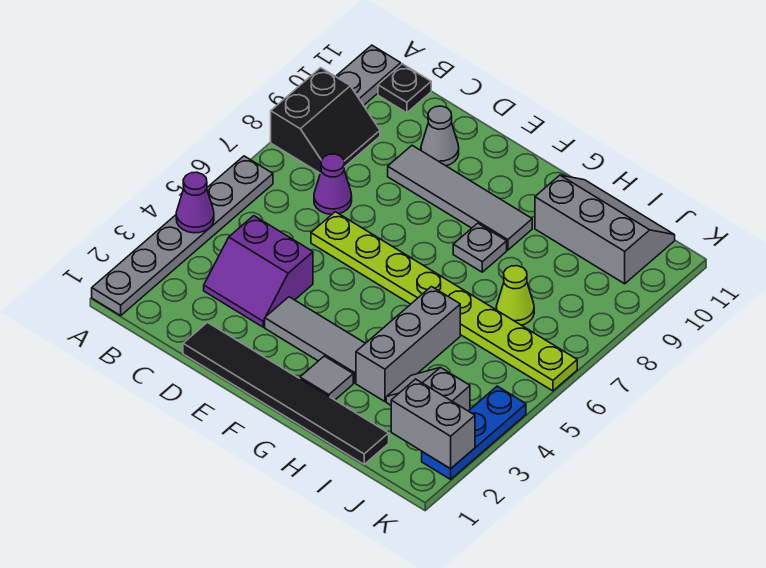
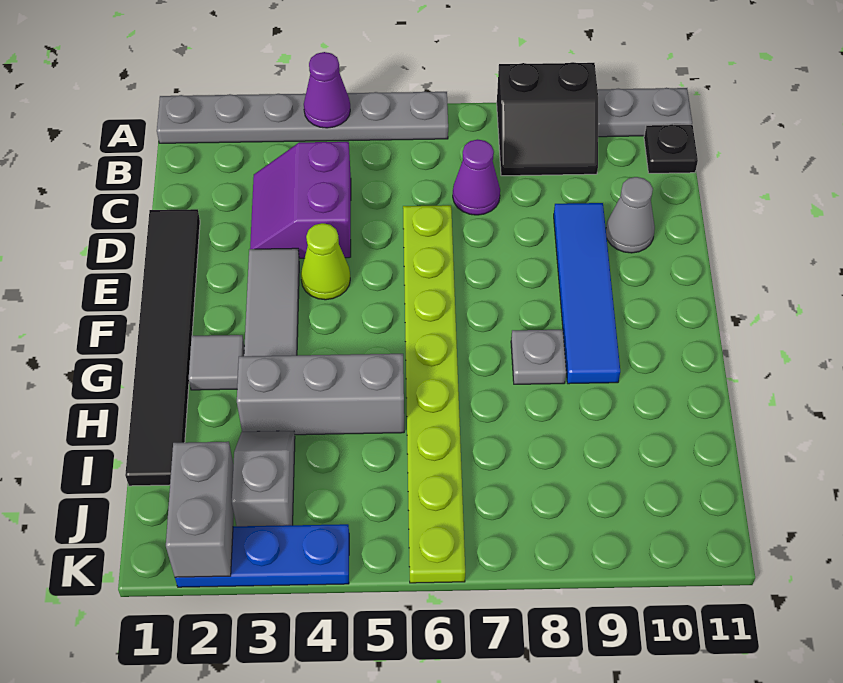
grey tile D9:G9 level 1 -> blue tile D9:G9 level 1
grey slope H10:J11 level 1 top 10 -> none
lime cone I7 level 1 -> lime cone E4 level 1

